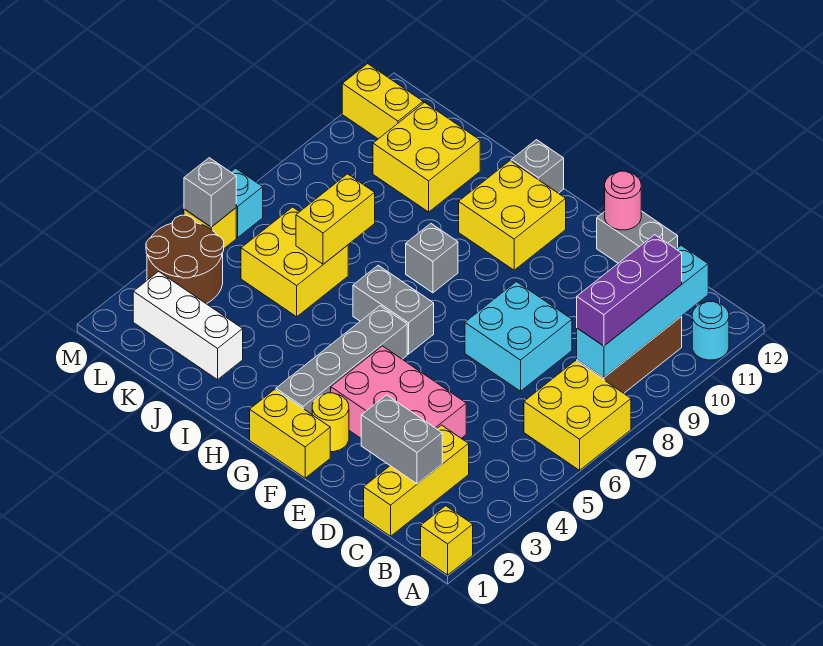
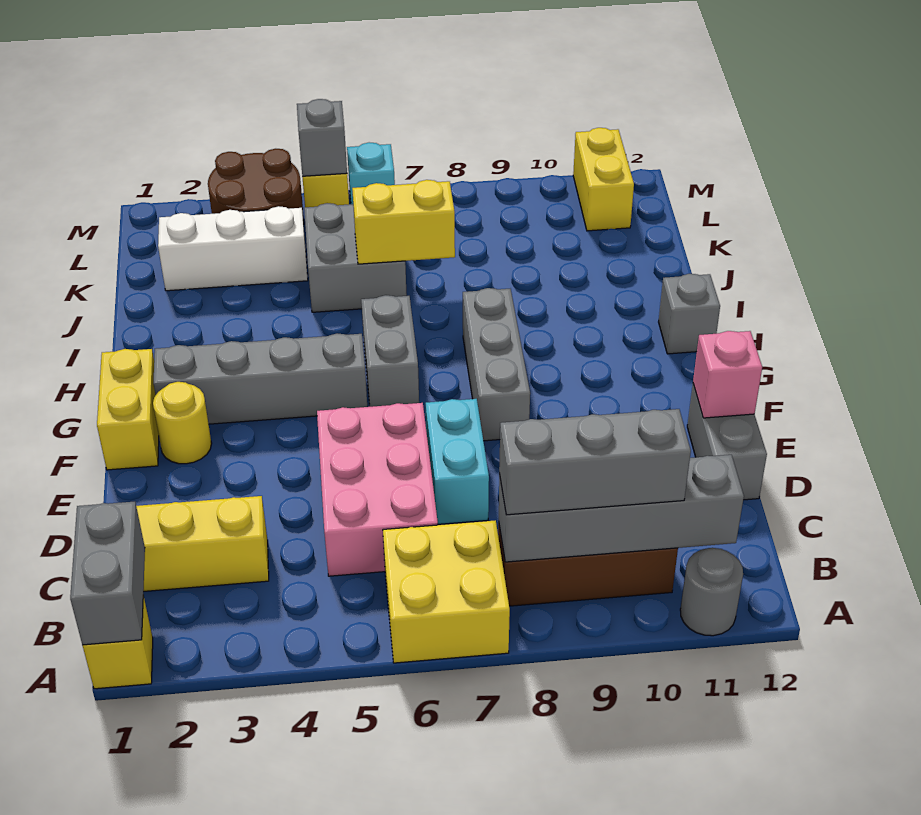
cyan round brick A11 level 1 -> grey round brick A11 level 1
cyan brick B8:B11 level 2 -> grey brick B8:B11 level 2
purple brick B8:B10 level 3 -> grey brick B8:B10 level 3
grey brick C2:D2 level 2 -> grey brick A1:B1 level 2
pink brick D3:F4 level 1 -> pink brick C5:E6 level 1
cyan brick D7:E8 level 1 -> cyan brick D7:E7 level 1
pink round brick E12 level 2 -> pink brick E12 level 2
yellow brick G10:H11 level 1 -> none
grey brick H8 level 1 -> grey brick F8:H8 level 1
white brick J2:L2 level 1 -> white brick K2:K4 level 1
yellow brick J5:K6 level 1 -> grey brick J5:K6 level 1
yellow brick J10:K11 level 1 -> none

